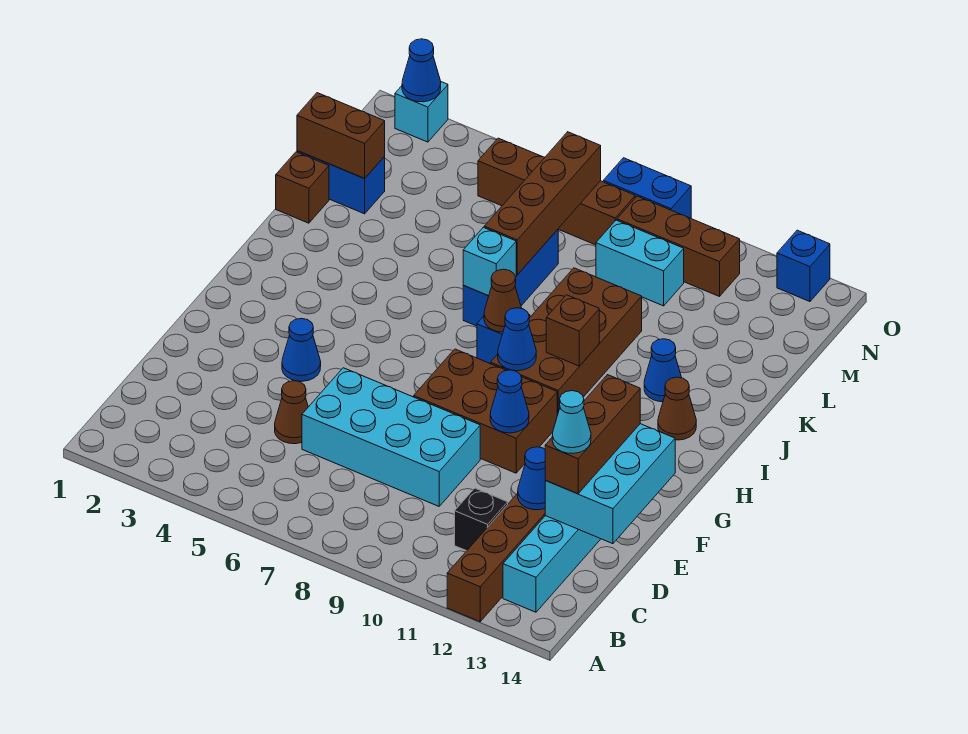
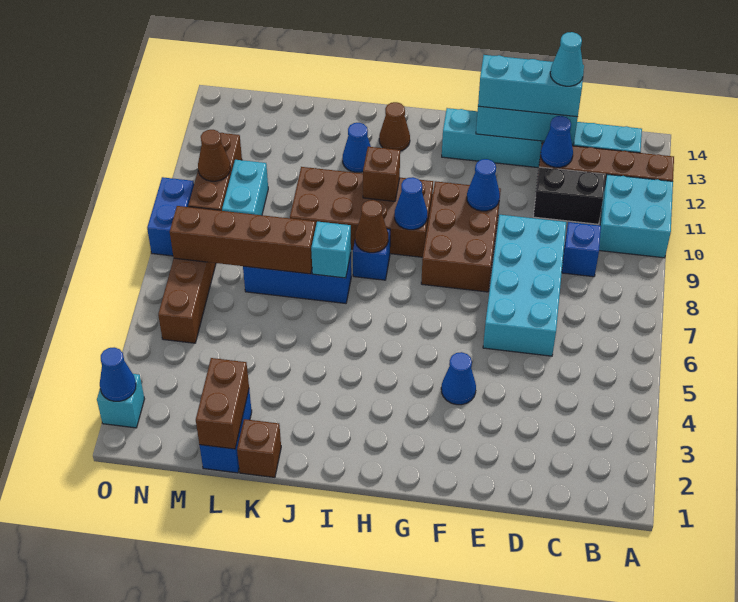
none -> cyan brick A10:B11 level 1
black brick C11 level 1 -> black brick C11:D11 level 1
brown cone D5 level 1 -> brown cone N10 level 2
brown brick D13:F13 level 3 -> cyan brick D13:F13 level 3
blue brick O13 level 1 -> blue brick C9 level 1

